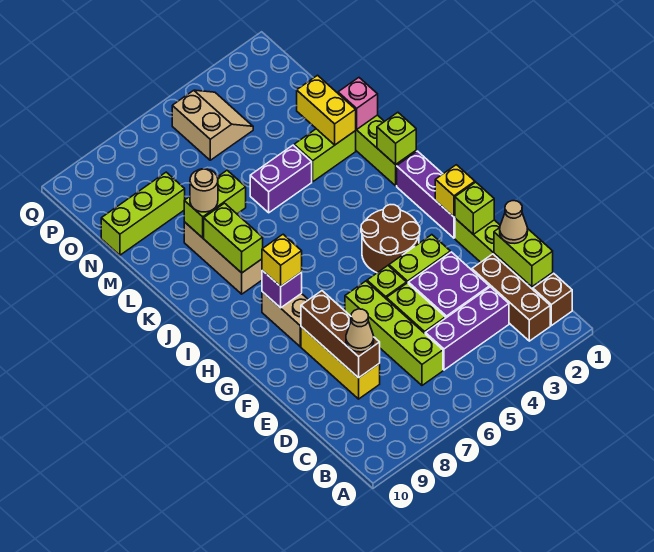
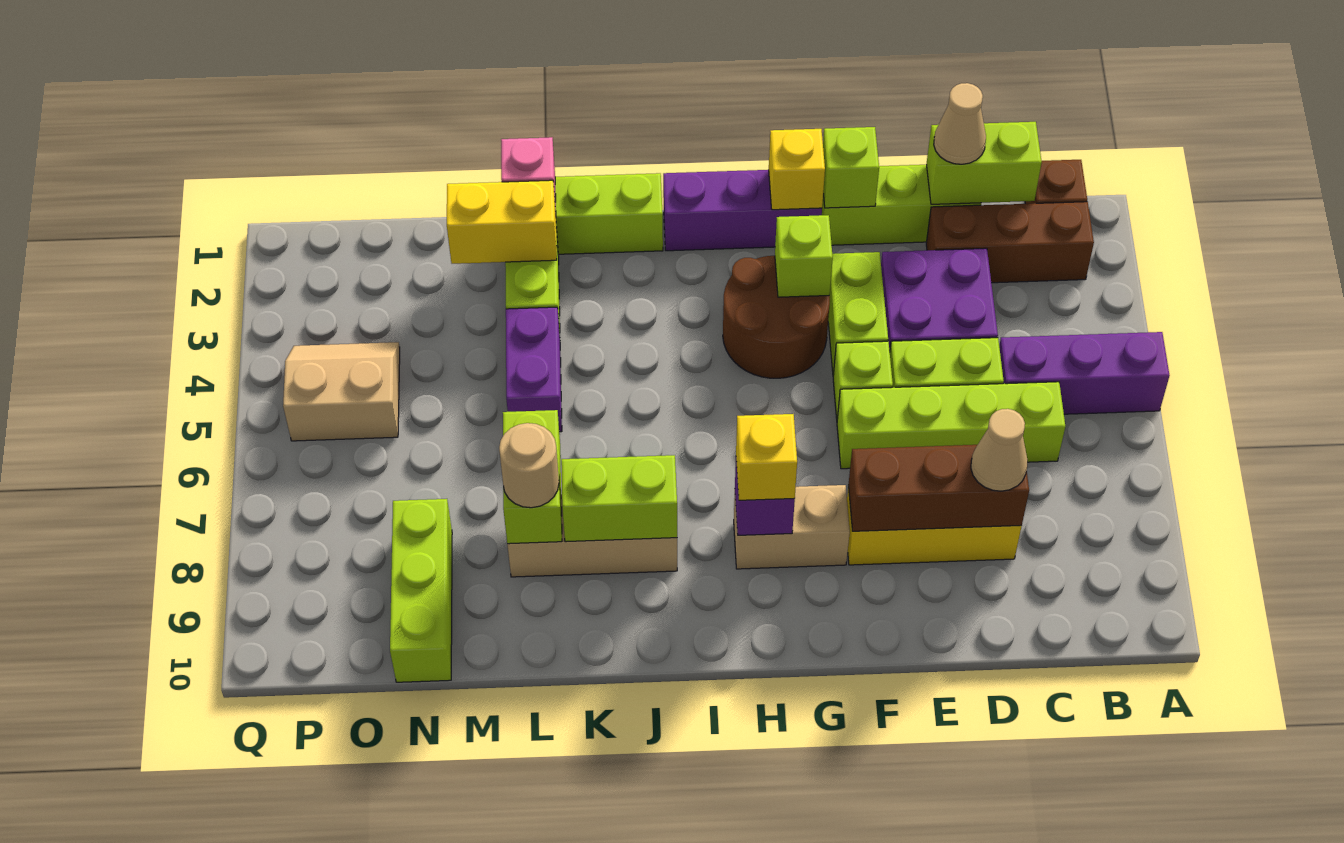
purple brick C3:C5 level 1 -> purple brick A5:C5 level 1
lime brick J1 level 2 -> lime brick G3 level 2

